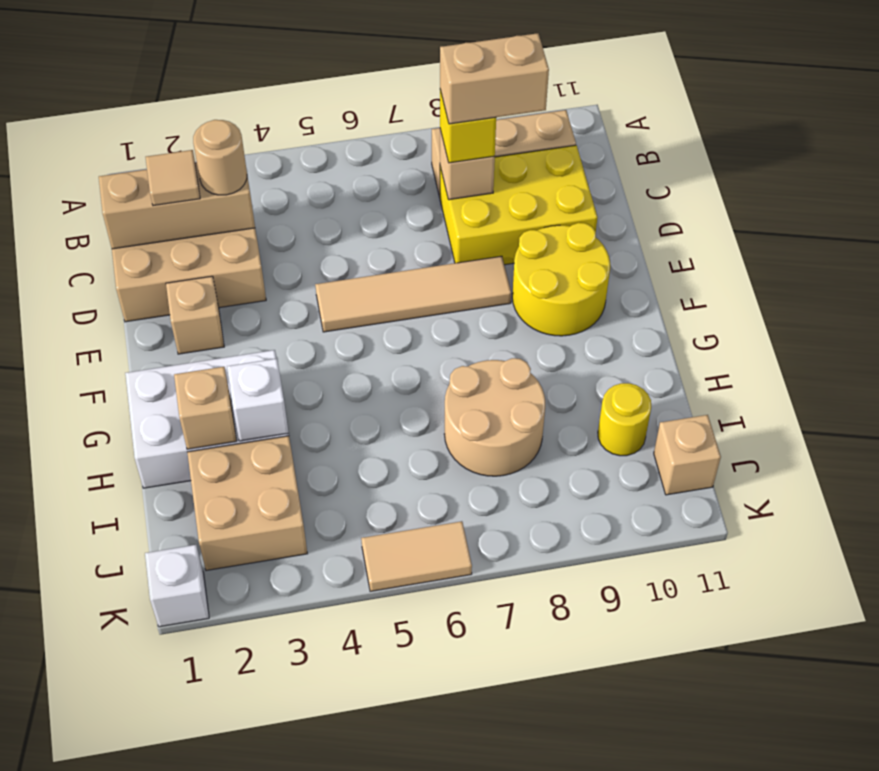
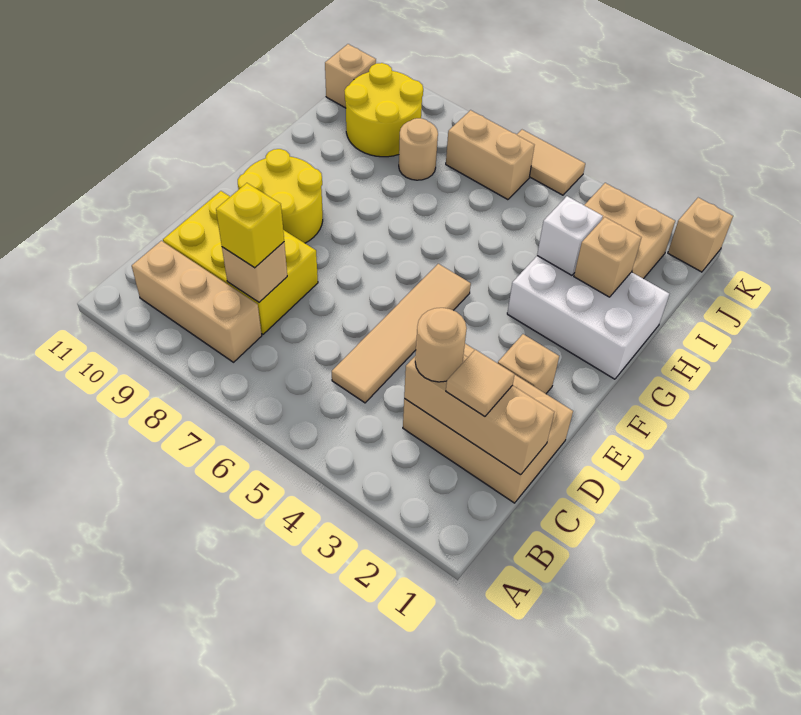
tan brick C8:C9 level 4 -> tan brick J6:J7 level 1
tan tile E5:E8 level 1 -> tan tile C5:F5 level 1
tan round brick H7:I8 level 1 -> tan round brick I8 level 1
yellow round brick I10 level 1 -> yellow round brick I9:J10 level 1
white brick K1 level 1 -> tan brick K1 level 1

